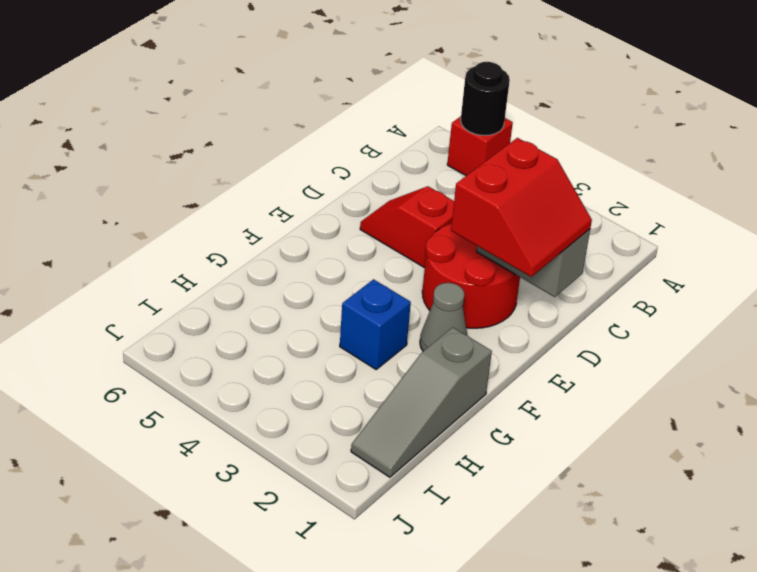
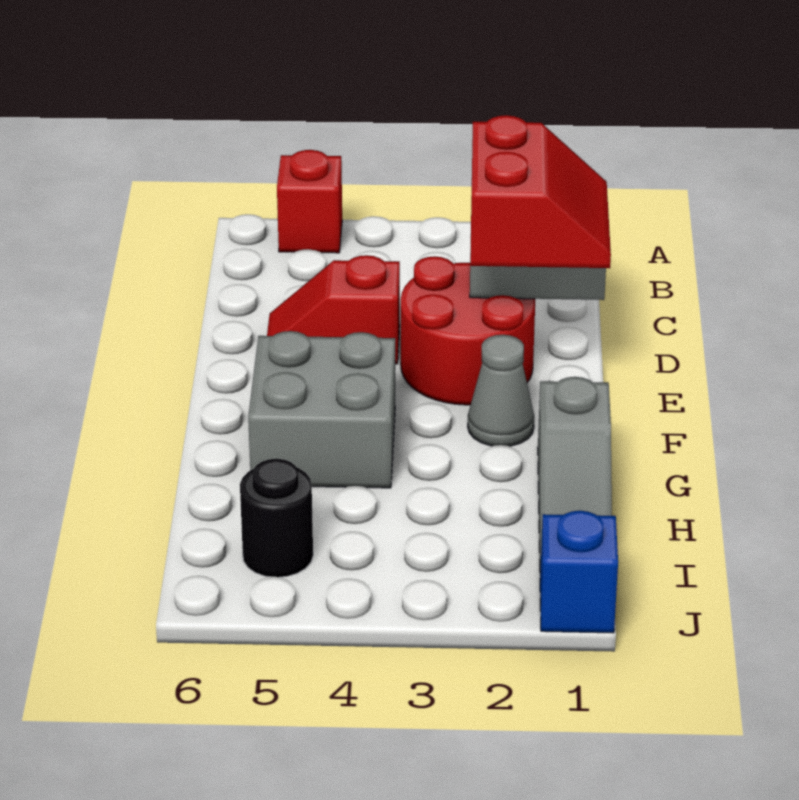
black round brick A5 level 2 -> black round brick I5 level 1
none -> grey brick F4:G5 level 1
blue brick G3 level 1 -> blue brick J1 level 1

